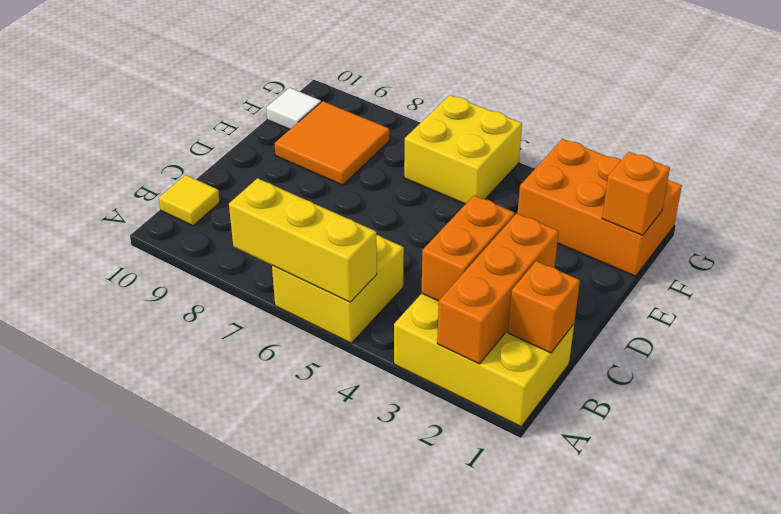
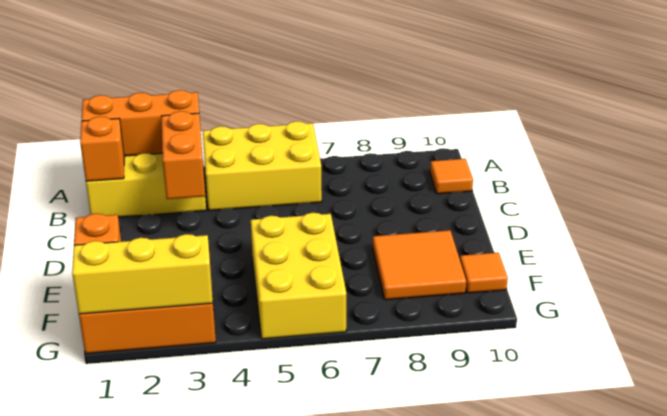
orange brick A2:C2 level 2 -> orange brick A1:A3 level 2
yellow brick A5:B6 level 1 -> yellow brick A4:B6 level 1
yellow brick A5:A7 level 2 -> yellow brick G1:G3 level 2
yellow tile B10 level 1 -> orange tile B10 level 1
yellow brick F5:G6 level 1 -> yellow brick E5:G6 level 1
white tile F10 level 1 -> orange tile F10 level 1

